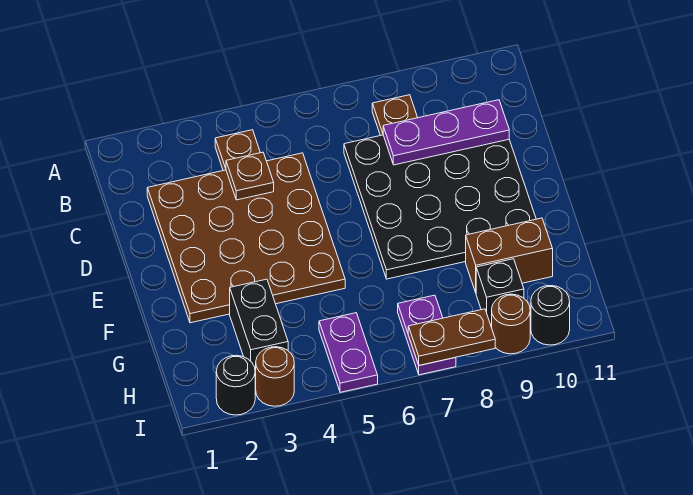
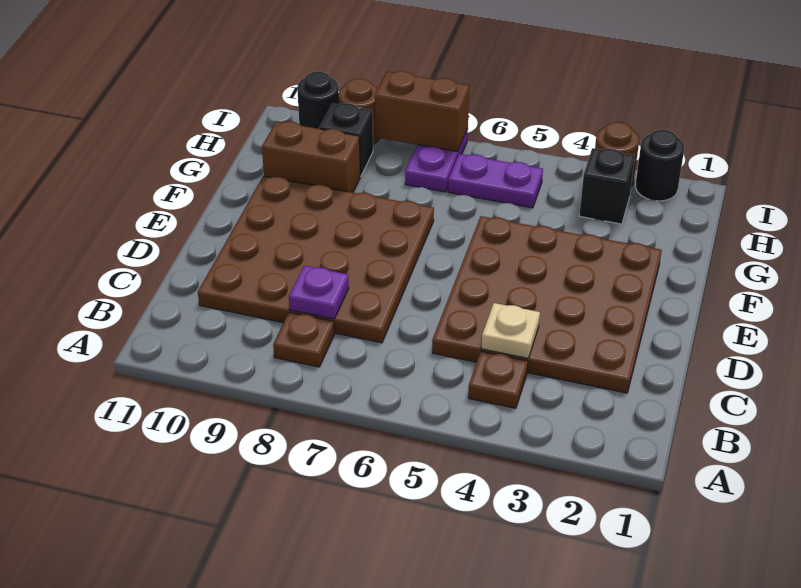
brown plate C4 level 2 -> tan plate C4 level 2
black plate C7:F10 level 1 -> brown plate C7:F10 level 1
purple plate C8:C10 level 2 -> purple plate C8 level 2
black brick G3:H3 level 1 -> black brick H3 level 1
purple plate H5:I5 level 1 -> purple plate H5:H6 level 1
brown plate I7:I8 level 2 -> brown brick I7:I8 level 2

